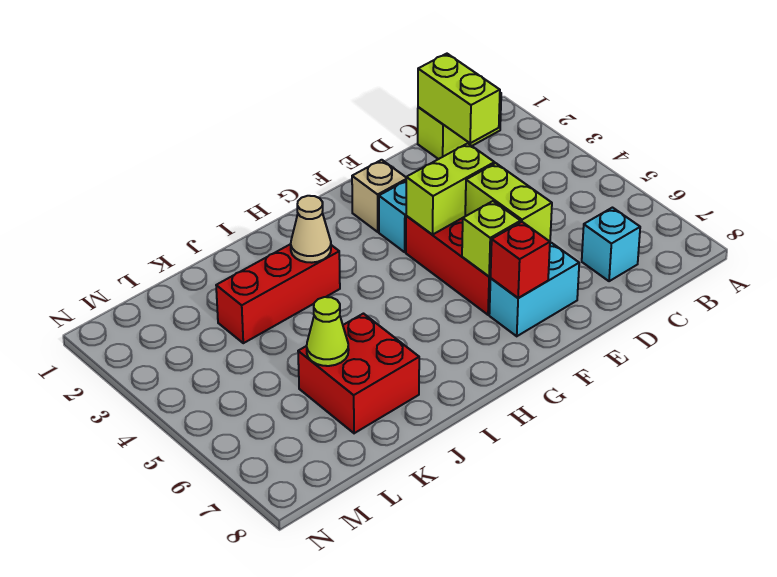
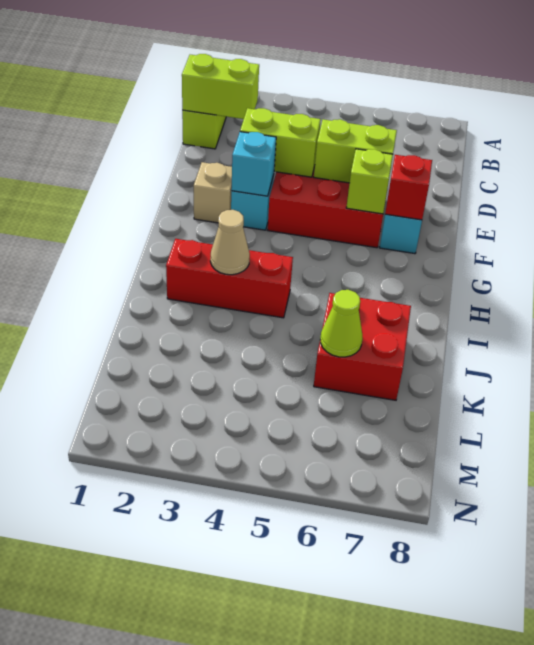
cyan brick C7 level 1 -> cyan brick F3 level 2
lime brick E4:F4 level 2 -> lime brick E3:E4 level 2
red brick I3:K3 level 1 -> red brick I2:I4 level 1

